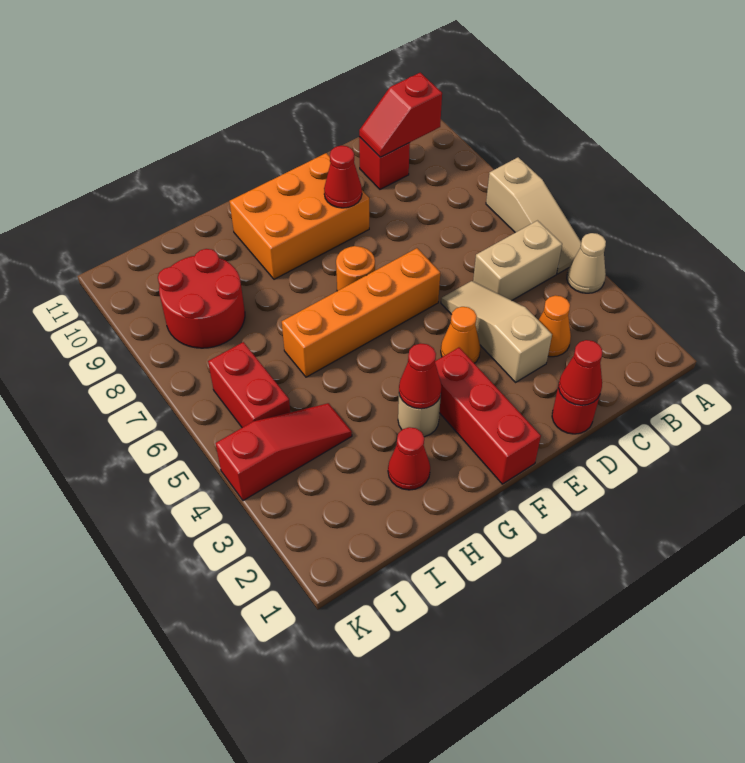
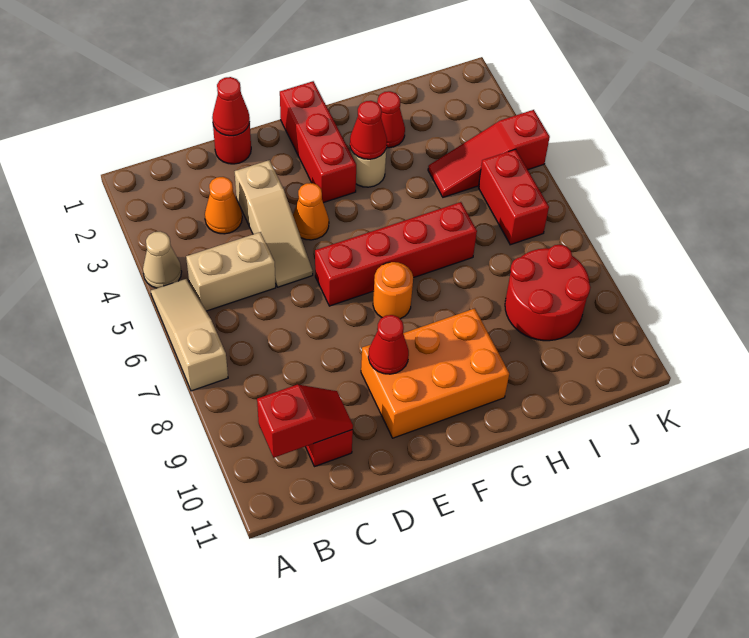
orange brick E6:H6 level 1 -> red brick E6:H6 level 1

